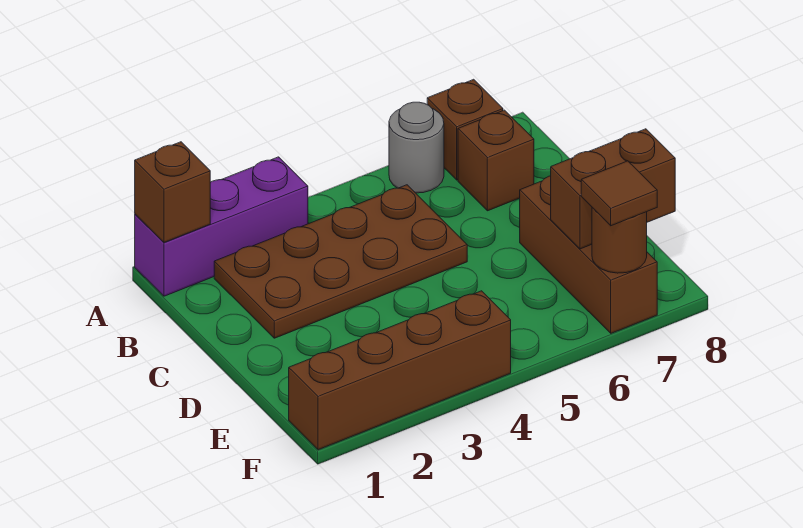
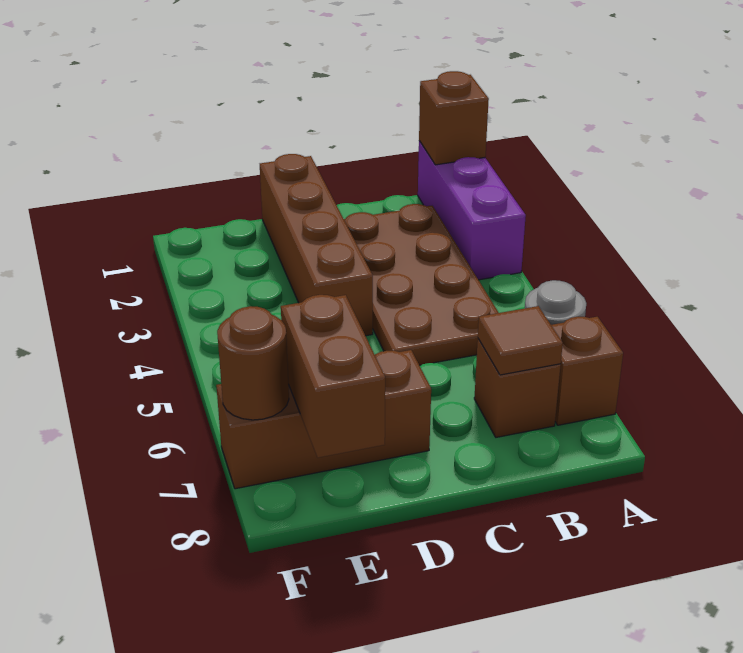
brown brick F1:F4 level 1 -> brown brick D1:D4 level 1
brown tile F7 level 3 -> brown tile B7 level 2

